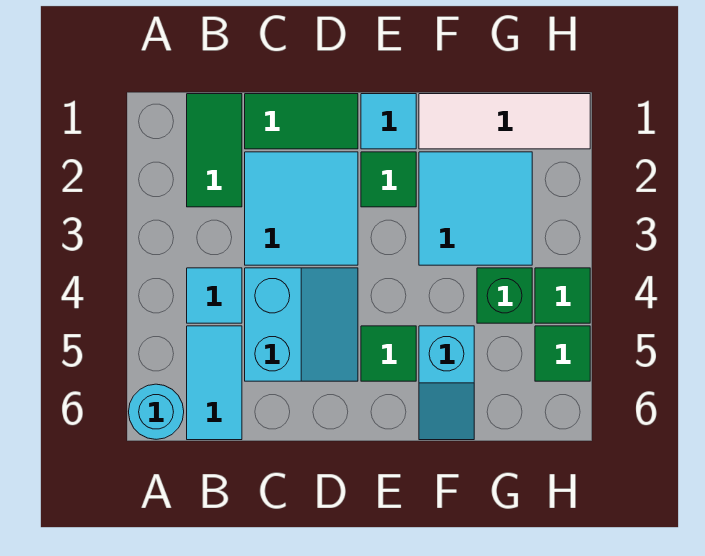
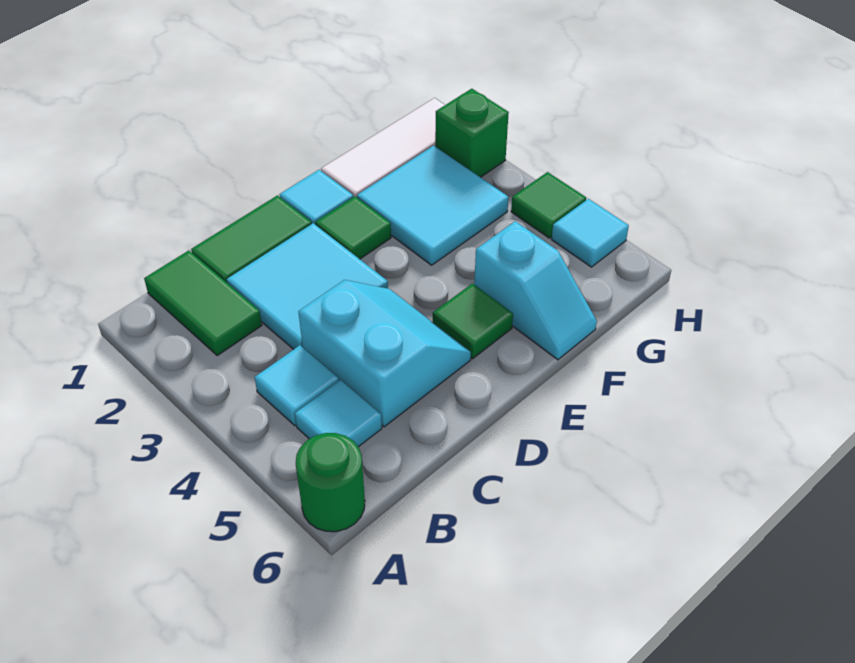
cyan round brick A6 level 1 -> green round brick A6 level 1
cyan tile B5:B6 level 1 -> cyan tile B5 level 1
green brick G4 level 1 -> green brick H2 level 1
green tile H5 level 1 -> cyan tile H5 level 1

